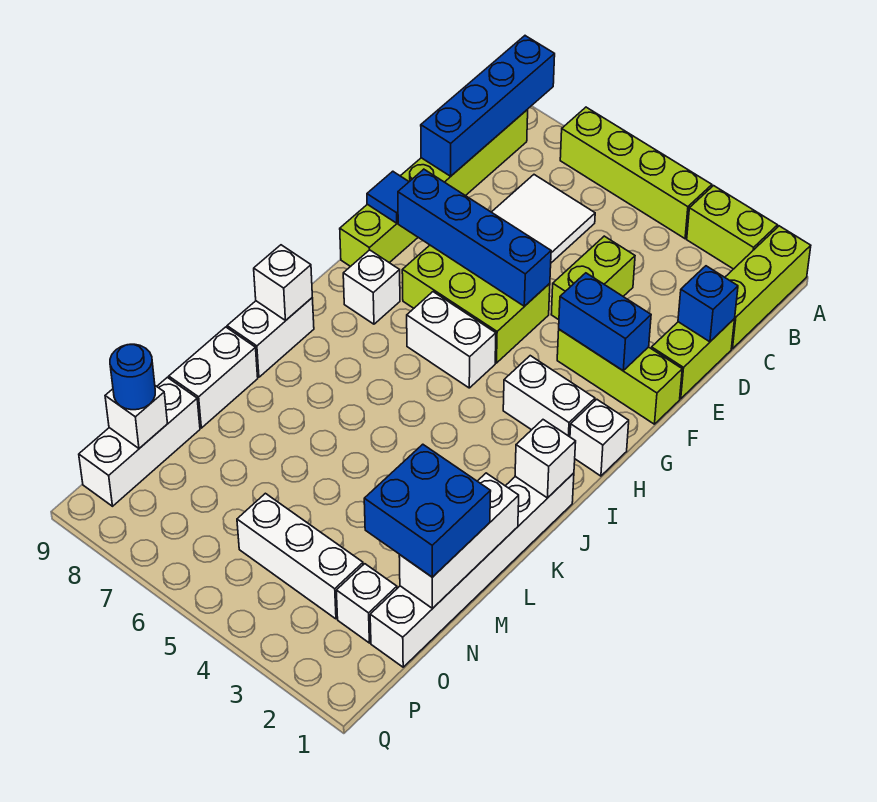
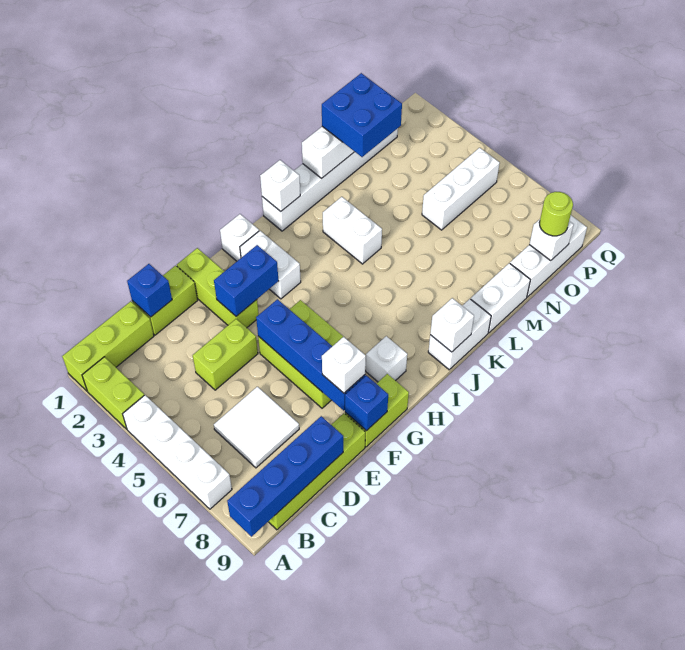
lime brick A4:A7 level 1 -> white brick A4:A7 level 1
blue brick F2:F3 level 2 -> blue brick F3:G3 level 2
blue tile F9 level 2 -> blue brick F9 level 2
white brick H5:H6 level 1 -> white brick K3:K4 level 1
white brick O2 level 1 -> white brick F8 level 3
white brick O3:O5 level 1 -> white brick N5:P5 level 1
blue round brick O9 level 3 -> lime round brick O9 level 3

